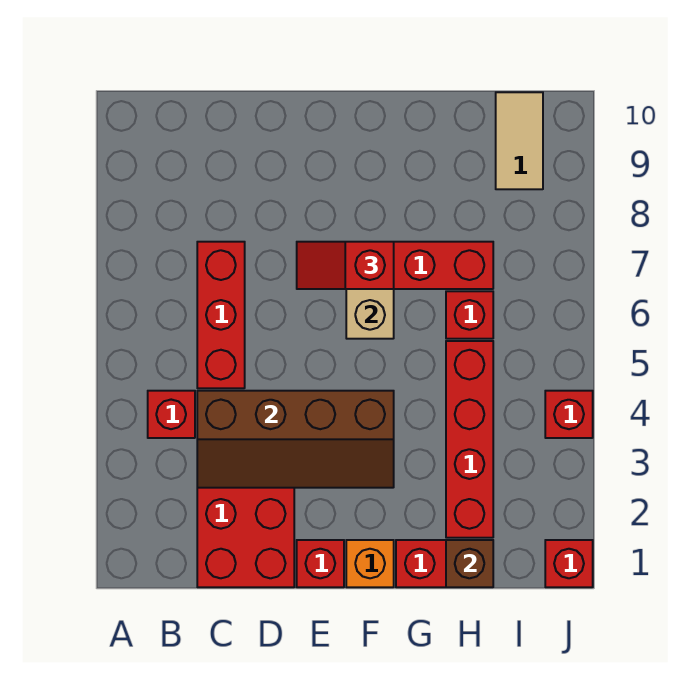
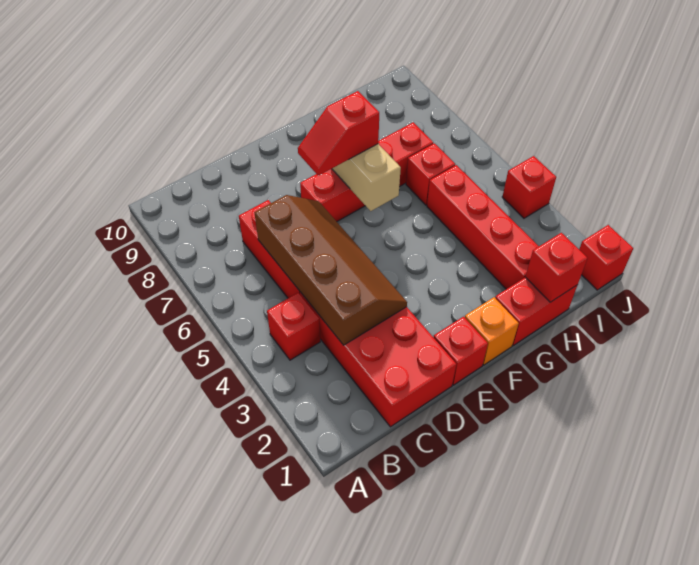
brown slope C3:F4 level 2 top 4 -> brown slope C3:D6 level 2 top C
brown brick H1 level 2 -> red brick H1 level 2
tan tile I9:I10 level 1 -> none

